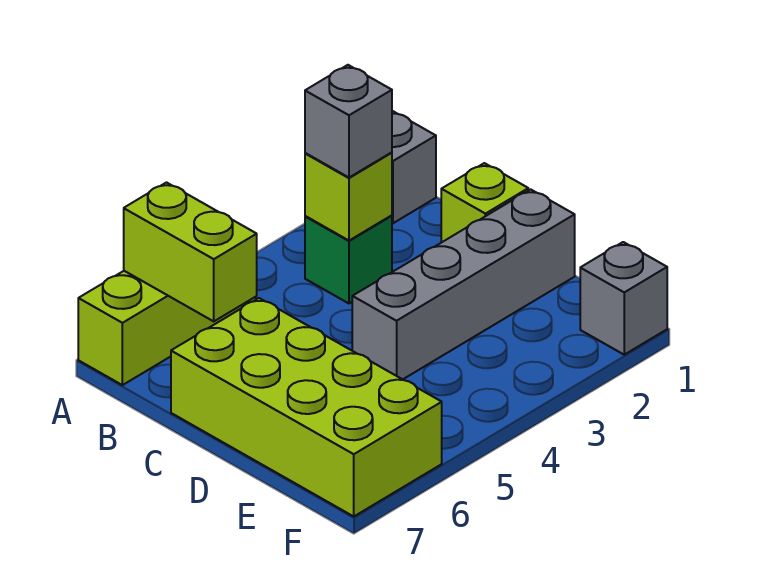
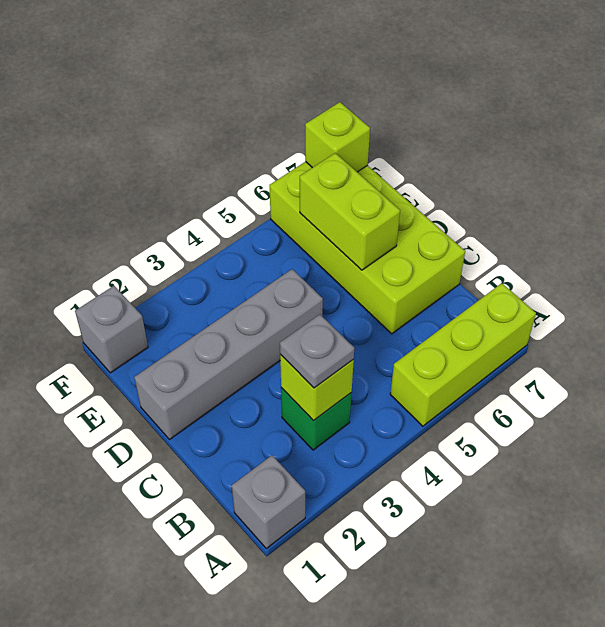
lime brick A6:B6 level 2 -> lime brick D6:E6 level 2
grey brick B3 level 3 -> grey plate B3 level 3
lime brick C1 level 1 -> lime brick F7 level 2

